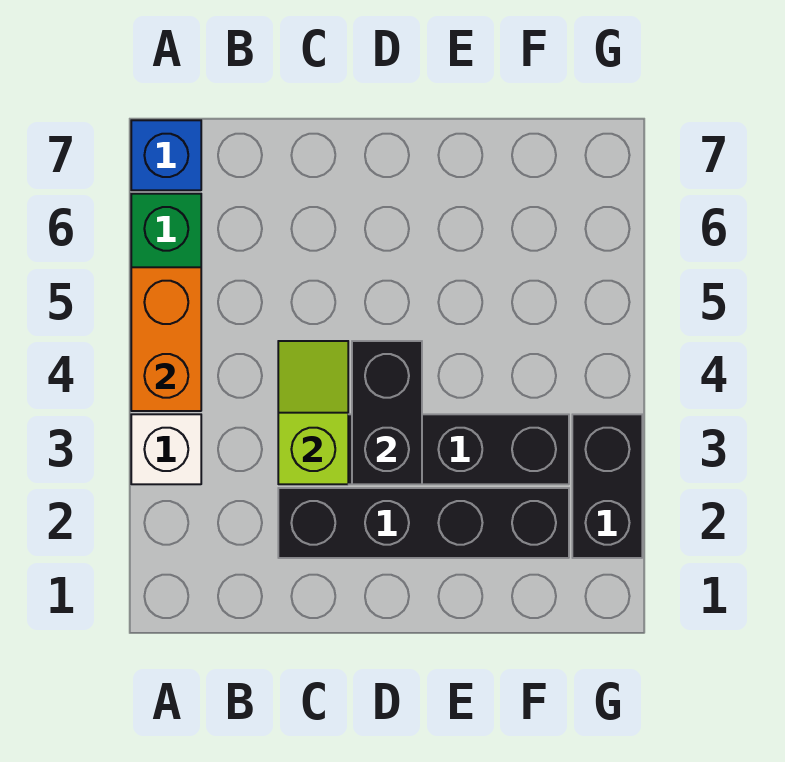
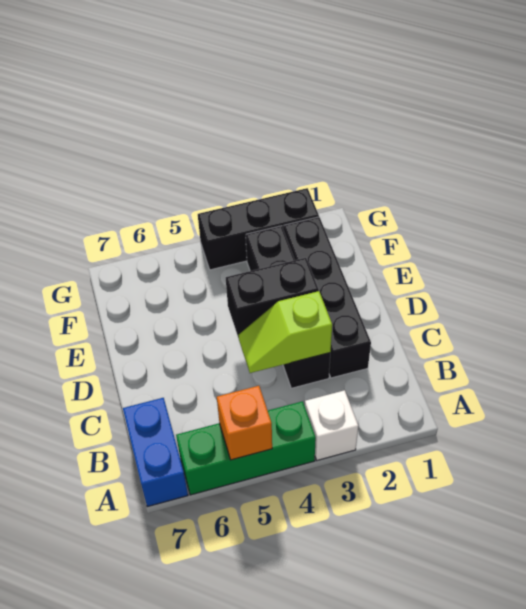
orange brick A4:A5 level 2 -> orange brick A5 level 2
blue brick A7 level 1 -> blue brick A7:B7 level 1
black brick G2:G3 level 1 -> black brick G2:G4 level 1

